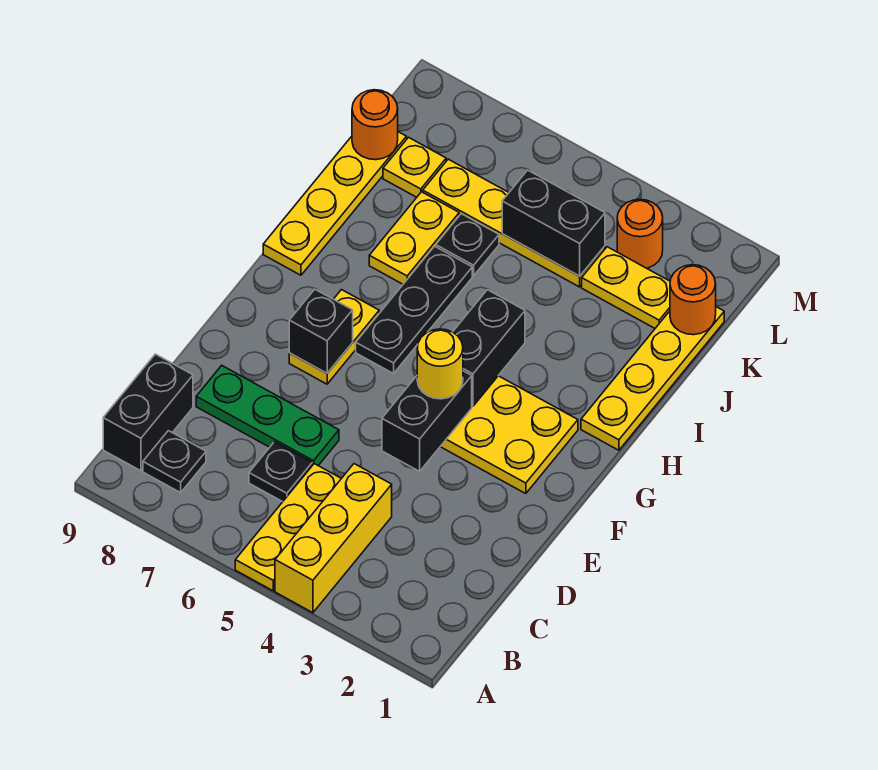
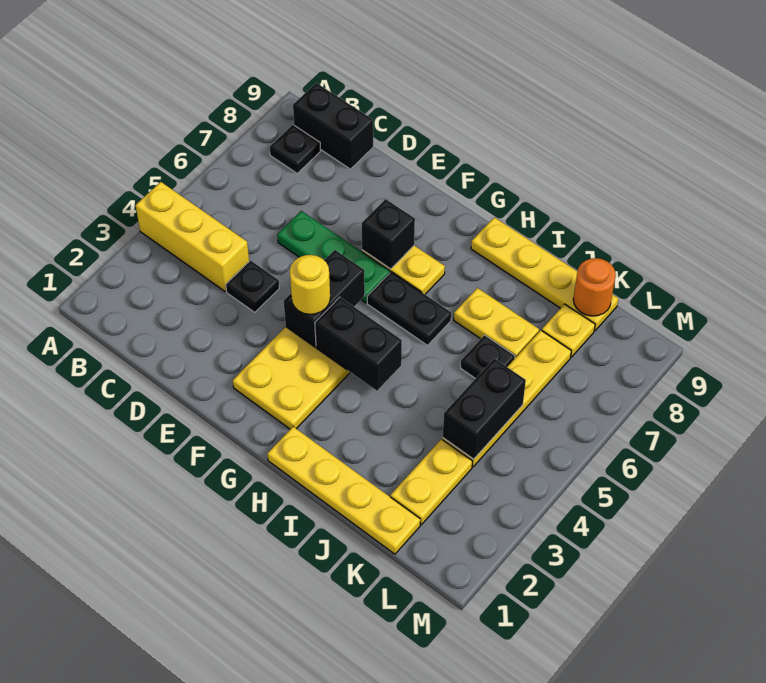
yellow plate A5:C5 level 1 -> none
black plate C6 level 1 -> black plate D4 level 1
green plate D6:D8 level 1 -> green plate D6:F6 level 1
black brick E4:F4 level 2 -> black brick F4:F5 level 2
black plate G6:I6 level 1 -> black plate G6:H6 level 1
orange round brick K1 level 2 -> none
orange round brick L3 level 1 -> none

